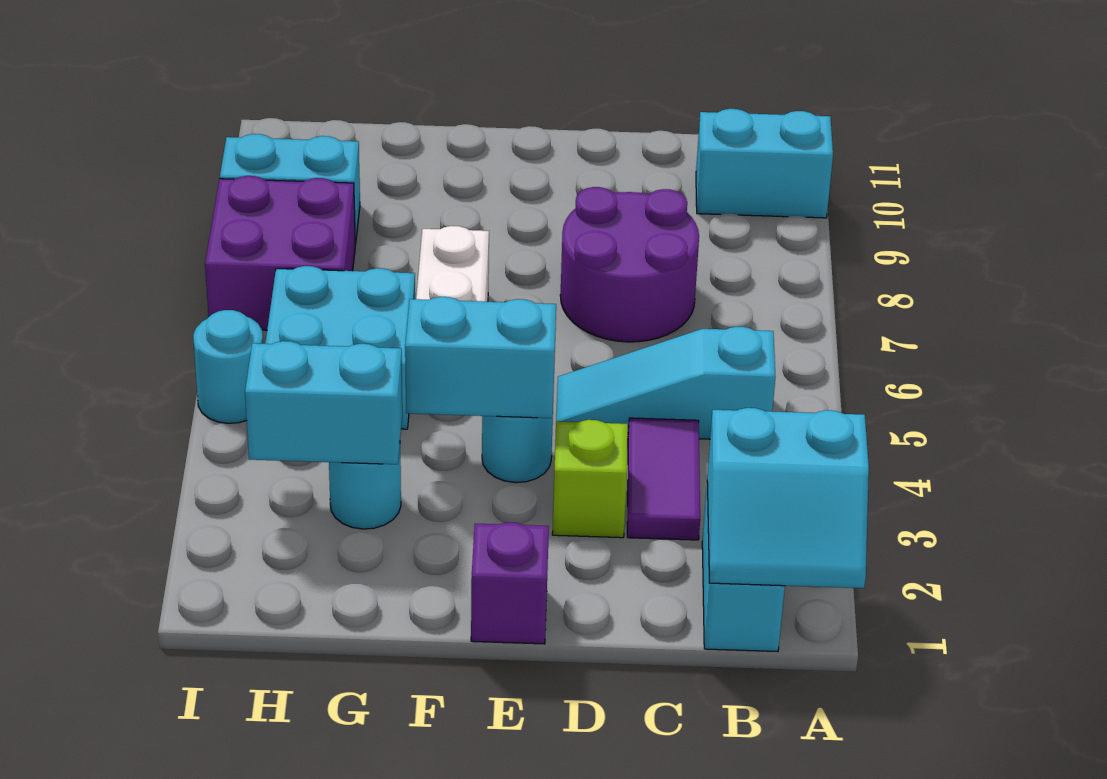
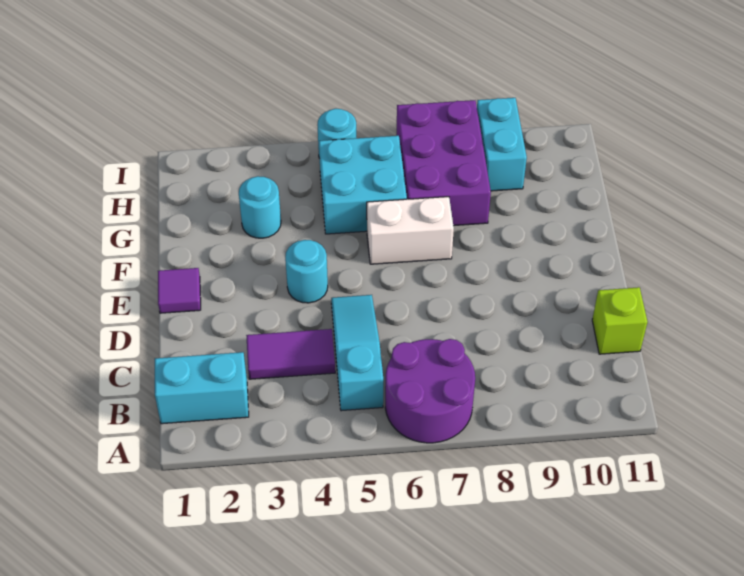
cyan slope A1:B2 level 2 top 2 -> none
cyan brick A10:B10 level 1 -> none
purple round brick C7:D8 level 1 -> purple round brick A6:B7 level 1
lime brick D3 level 1 -> lime brick C11 level 1
purple brick E1 level 1 -> purple tile E1 level 1
cyan brick E4:F4 level 2 -> none
cyan brick G3:H3 level 2 -> none
purple brick H7:I8 level 1 -> purple brick G7:I8 level 1

